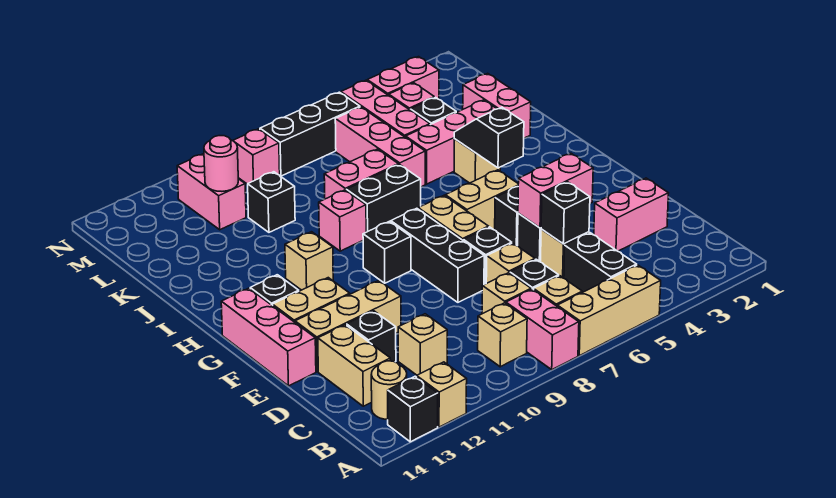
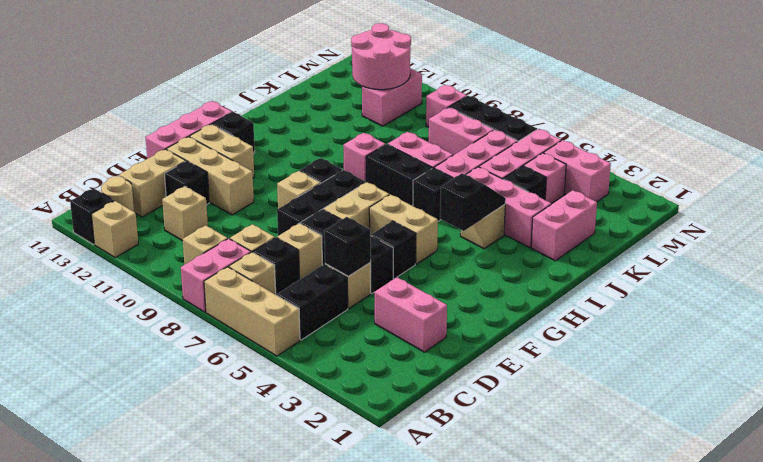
pink brick E4:E5 level 2 -> pink brick L7:L8 level 1
tan brick H11 level 1 -> tan brick F9 level 1
black brick K10 level 1 -> black brick I6 level 1
pink round brick L11 level 2 -> pink round brick L11:M12 level 2

